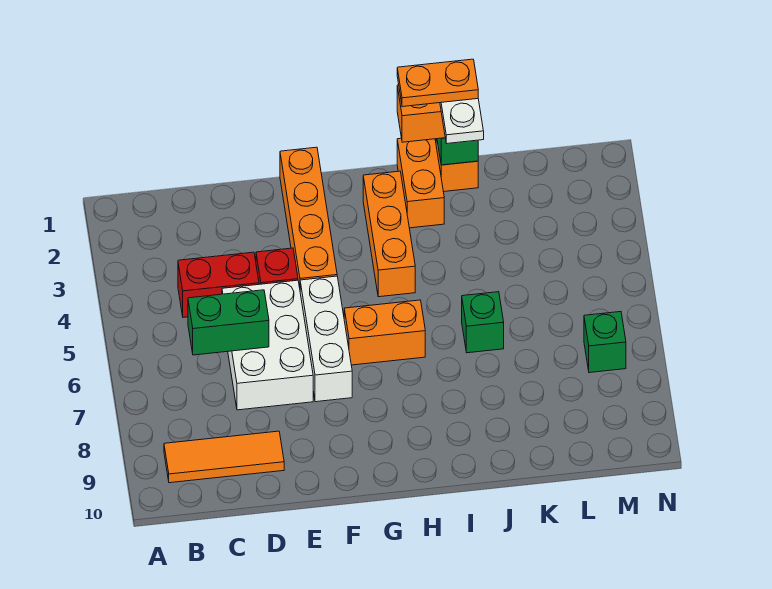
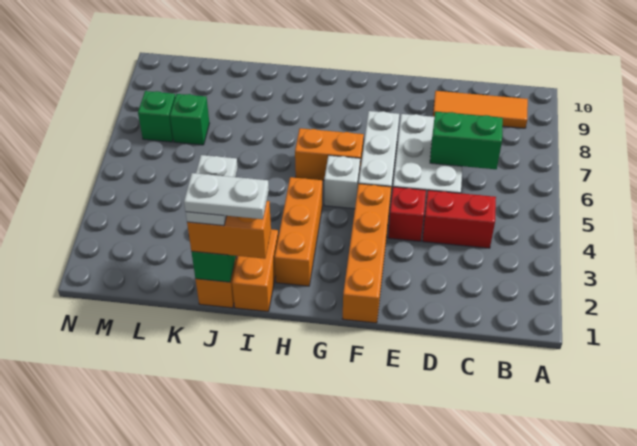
none -> white brick G5 level 1
orange plate I1:J1 level 5 -> white plate I1:J1 level 5
green brick J6 level 1 -> green brick L7 level 1

